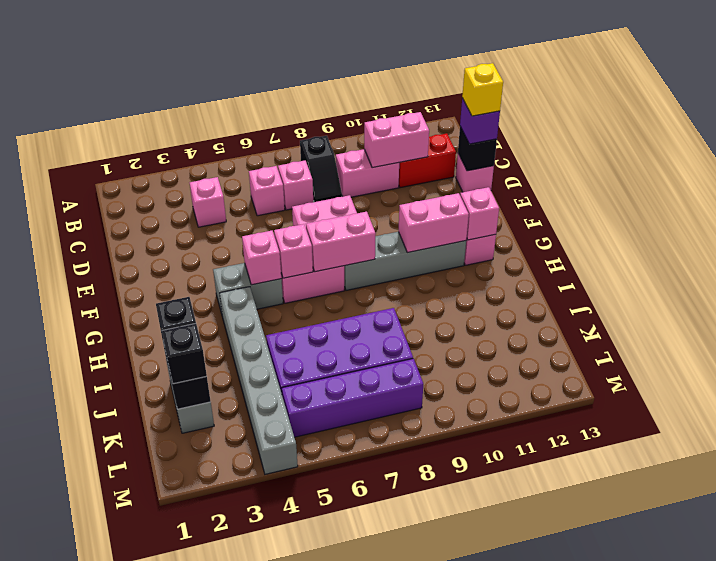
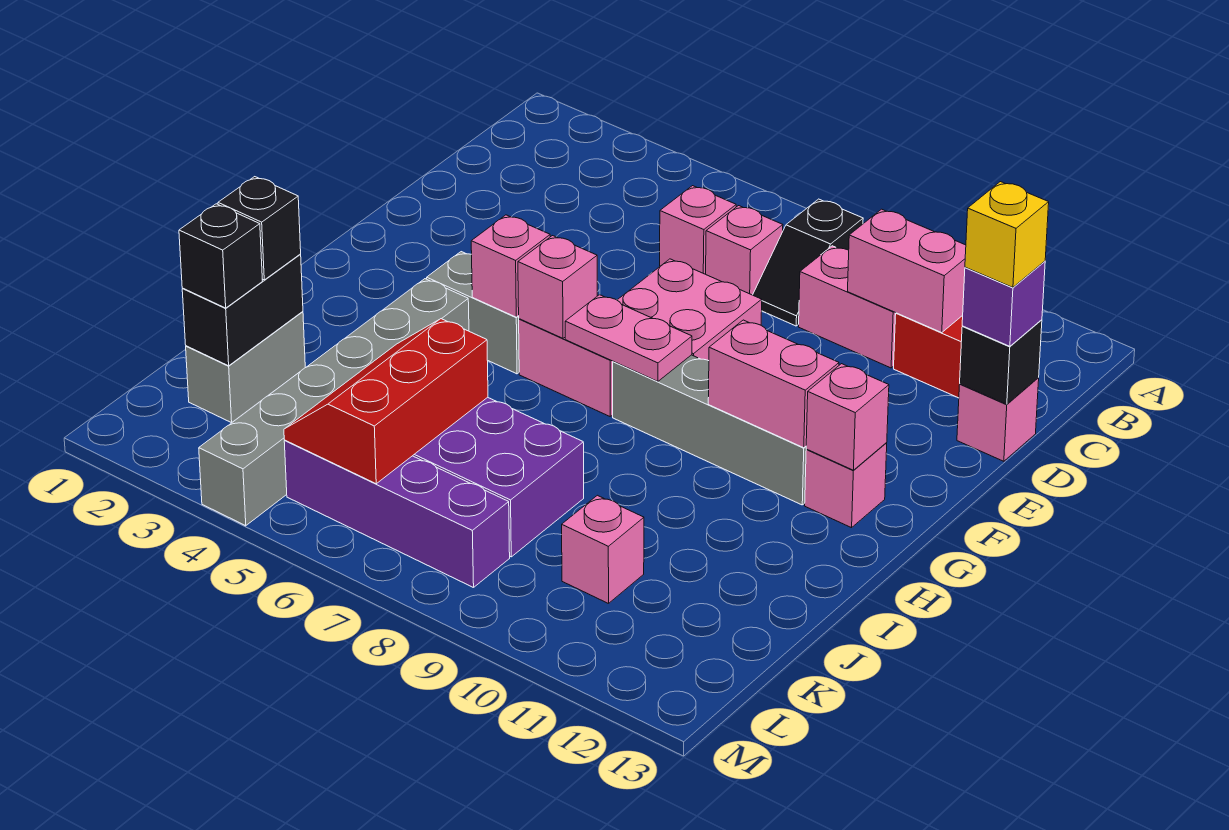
pink brick C4 level 1 -> pink brick K10 level 1
pink brick G7:G8 level 2 -> pink plate G7:G8 level 2
none -> red slope J5:L6 level 2 top 6

